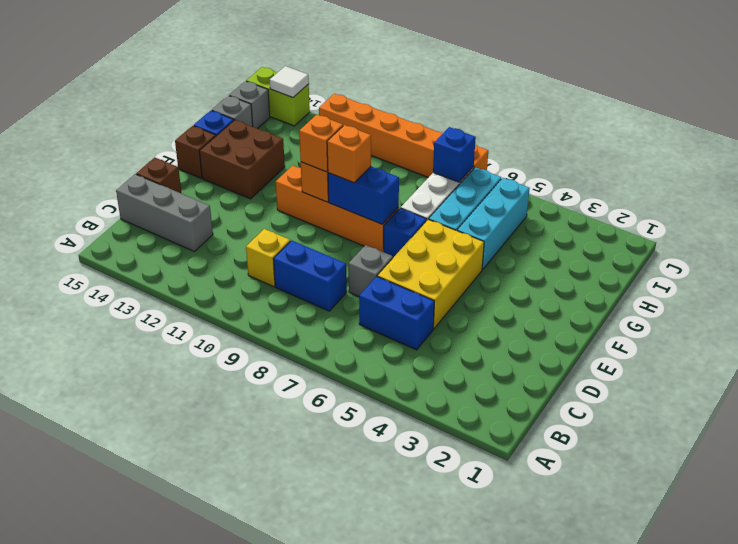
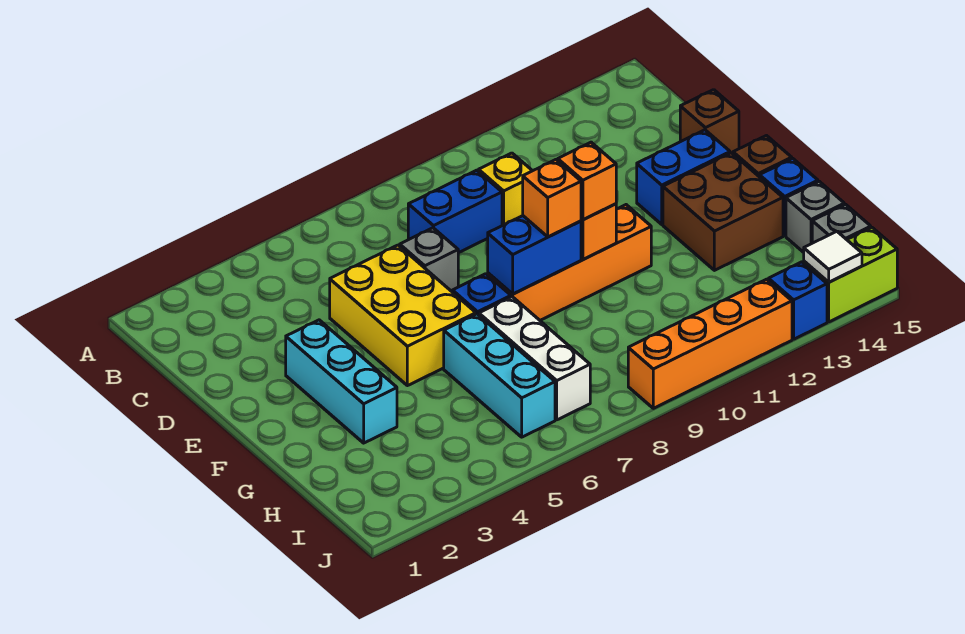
blue brick C5:C6 level 1 -> blue brick E13:E14 level 1
grey brick C13:C15 level 1 -> none
cyan brick G5:I5 level 1 -> cyan brick E3:G3 level 1
blue brick I7 level 2 -> blue brick J13 level 1
orange brick J7:J12 level 1 -> orange brick J9:J12 level 1

